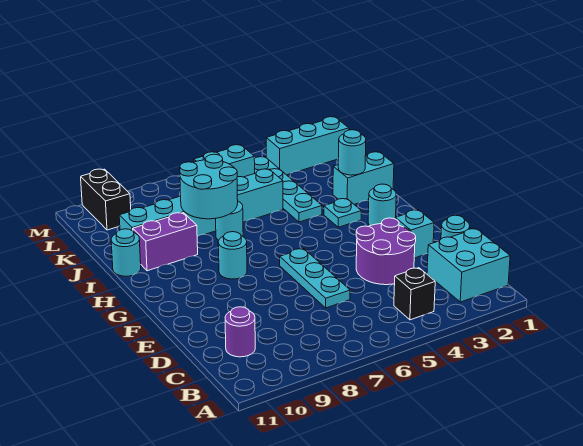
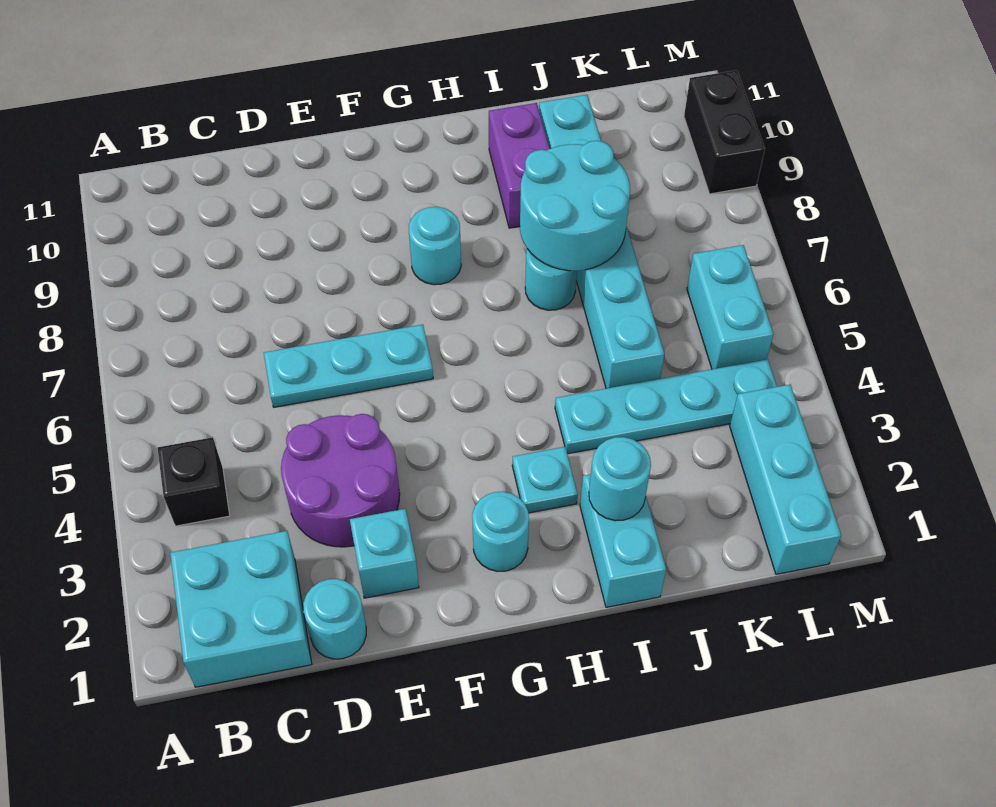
purple round brick C10 level 1 -> none
cyan round brick I11 level 1 -> none
black brick L10:M10 level 1 -> black brick M9:M10 level 1

